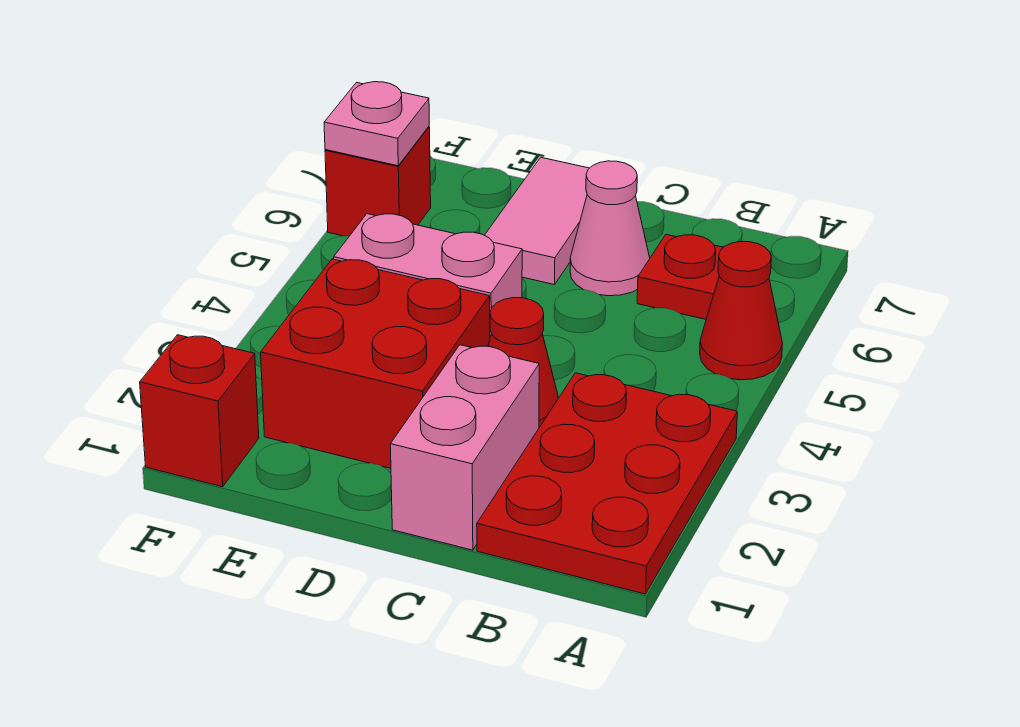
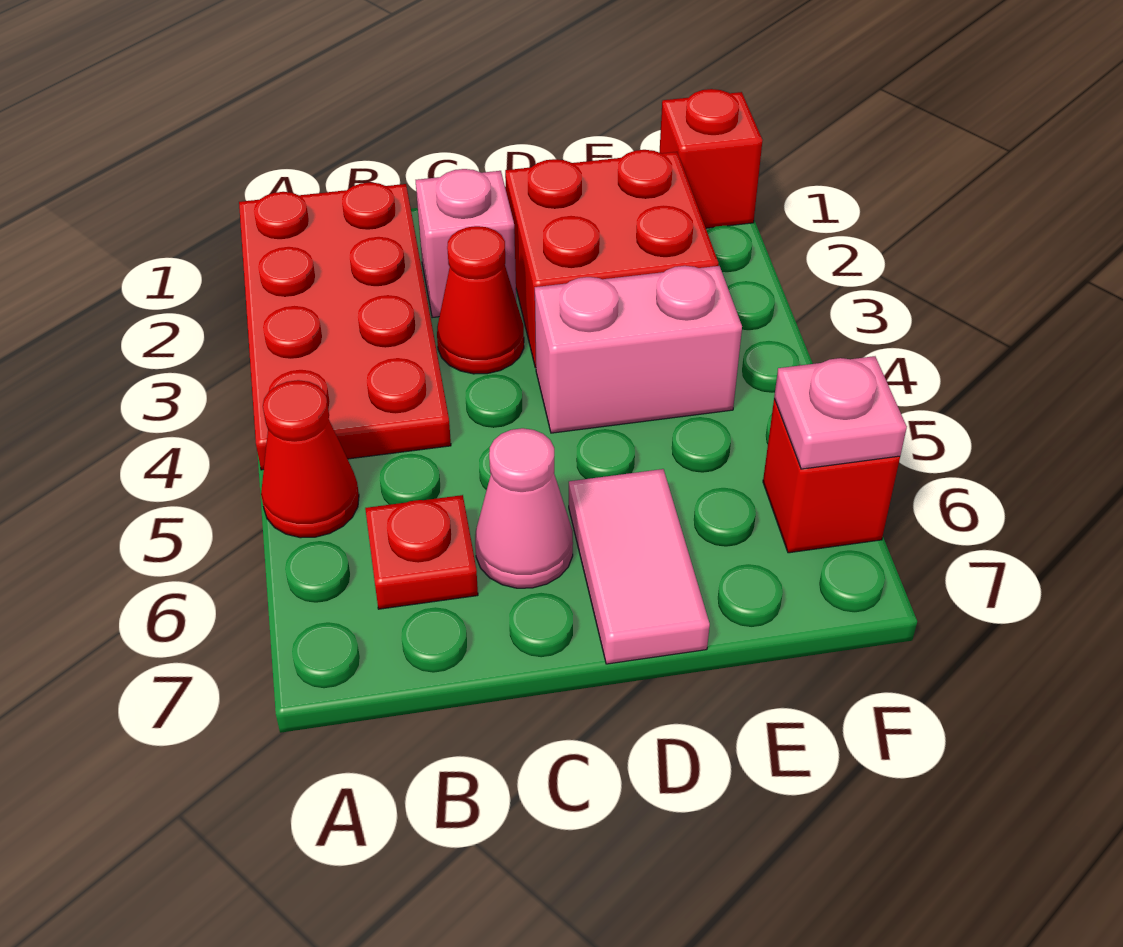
red plate A1:B3 level 1 -> red plate A1:B4 level 1
pink brick C1:C2 level 1 -> pink brick C2 level 1

